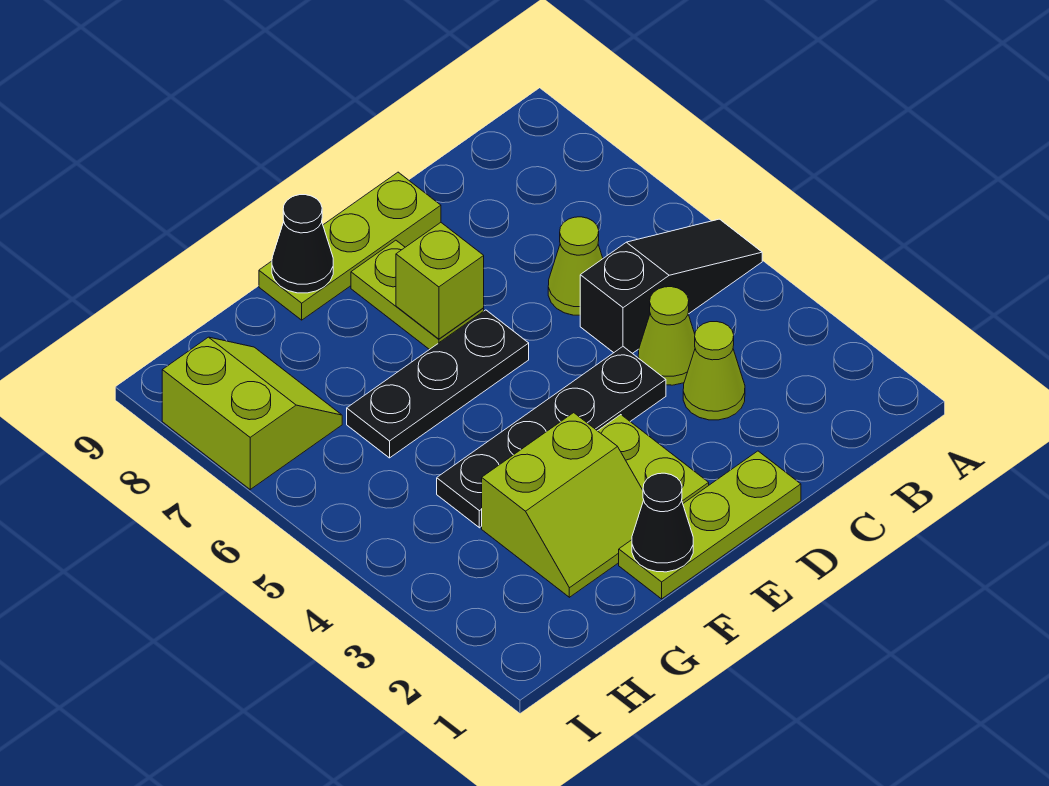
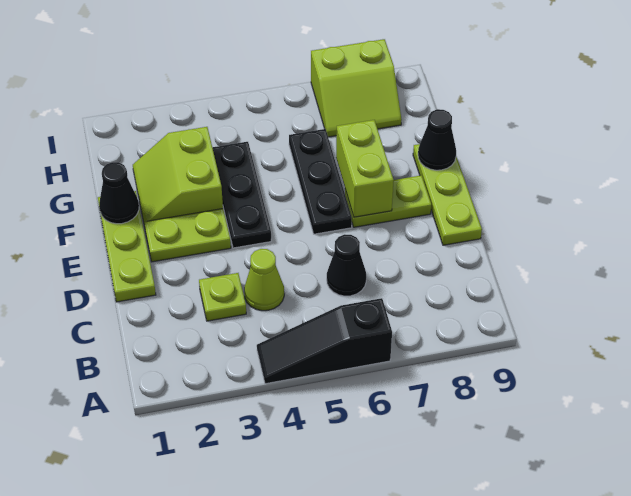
black slope A5:C5 level 1 top C -> black slope A4:A6 level 1 top 6
lime cone C3 level 1 -> lime plate C3 level 1
lime cone C6 level 1 -> black cone C6 level 1
black plate D4:G4 level 1 -> black plate E4:G4 level 1
lime brick E7 level 2 -> lime brick E7:F7 level 2

